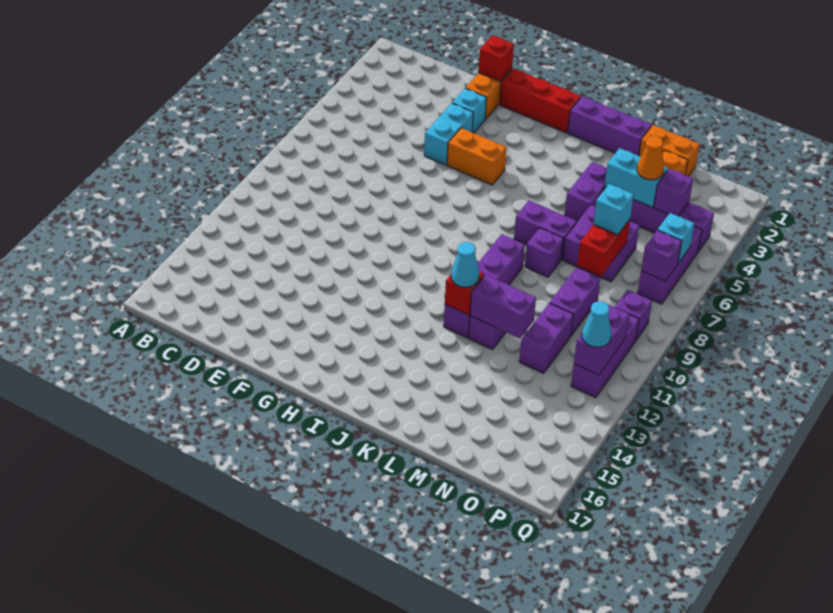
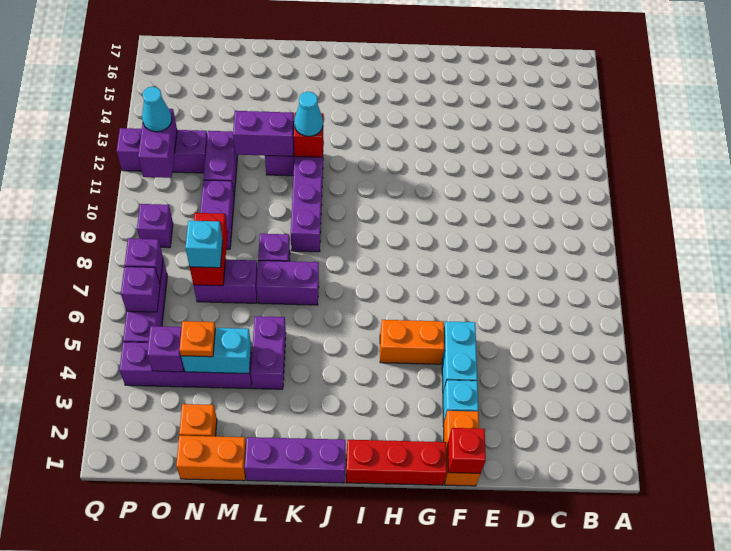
purple brick M6:N7 level 1 -> purple brick M7:N7 level 1
orange cone N4 level 3 -> orange plate N4 level 3
cyan brick P6 level 2 -> purple brick P6 level 2
purple brick P10:P12 level 1 -> purple brick O12:Q12 level 1

